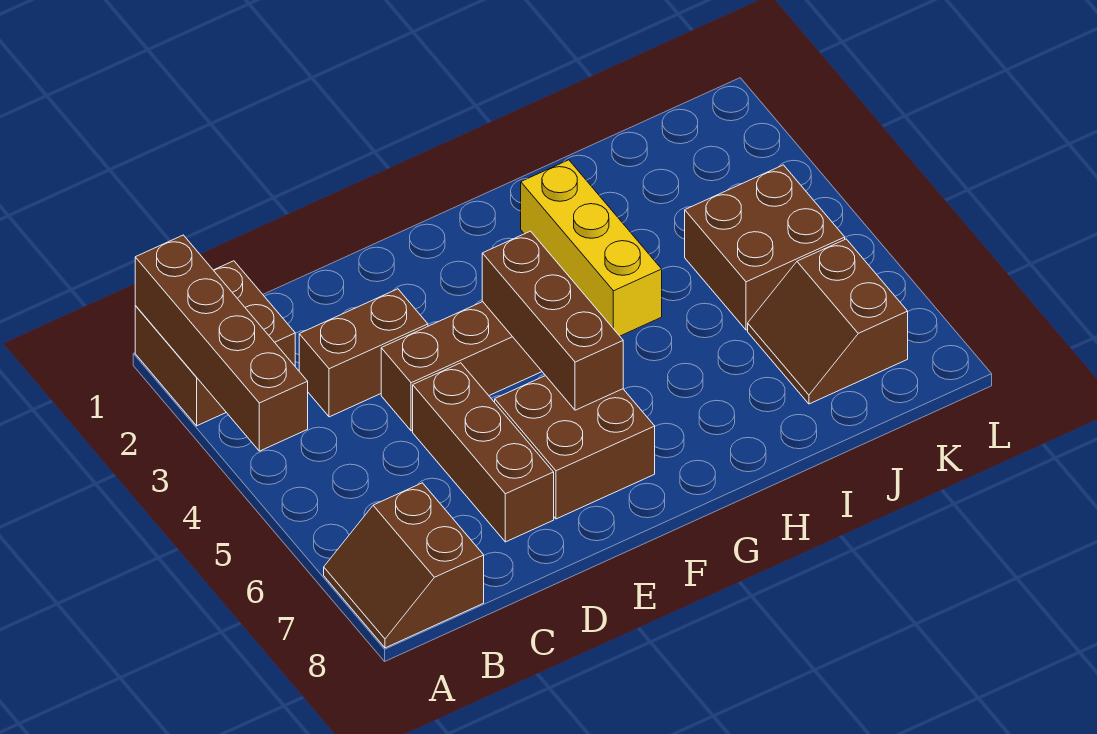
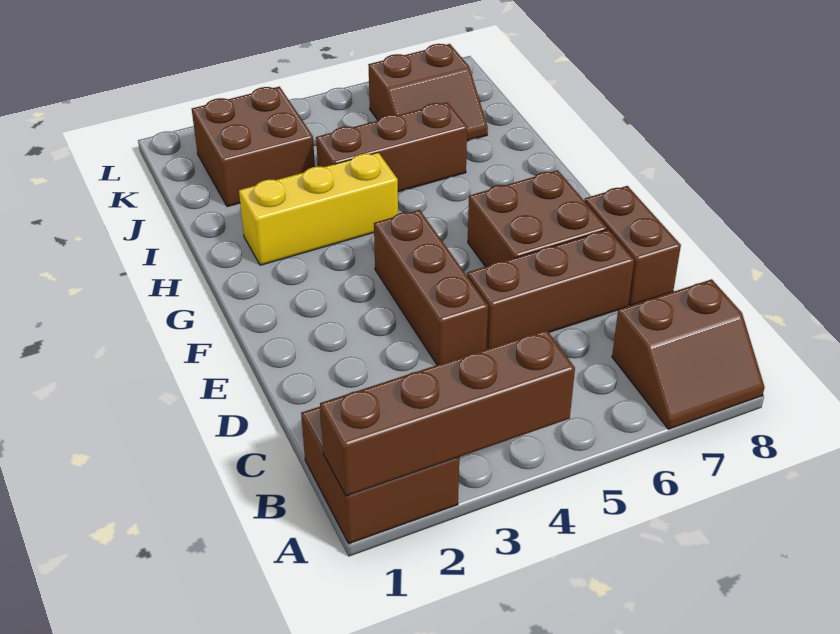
brown brick C3:D3 level 1 -> brown brick D8:E8 level 1
brown brick F4:F6 level 2 -> brown brick I4:I6 level 1
brown brick J4:K5 level 1 -> brown brick J2:K3 level 1

